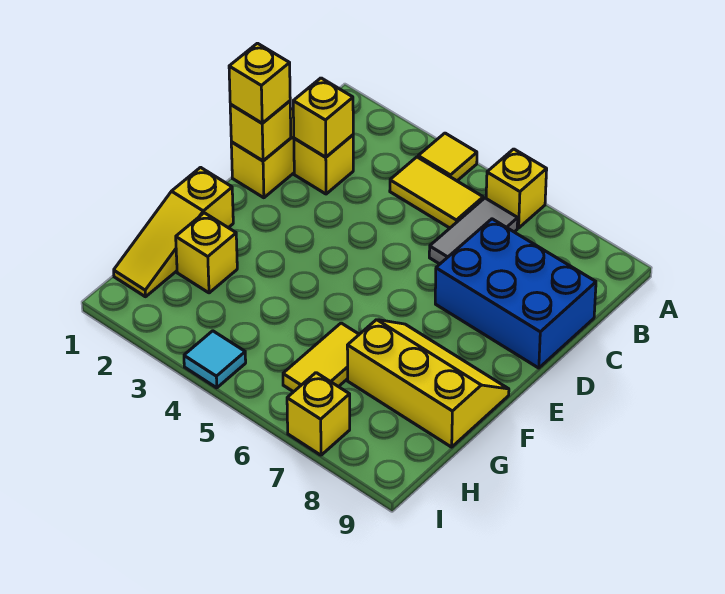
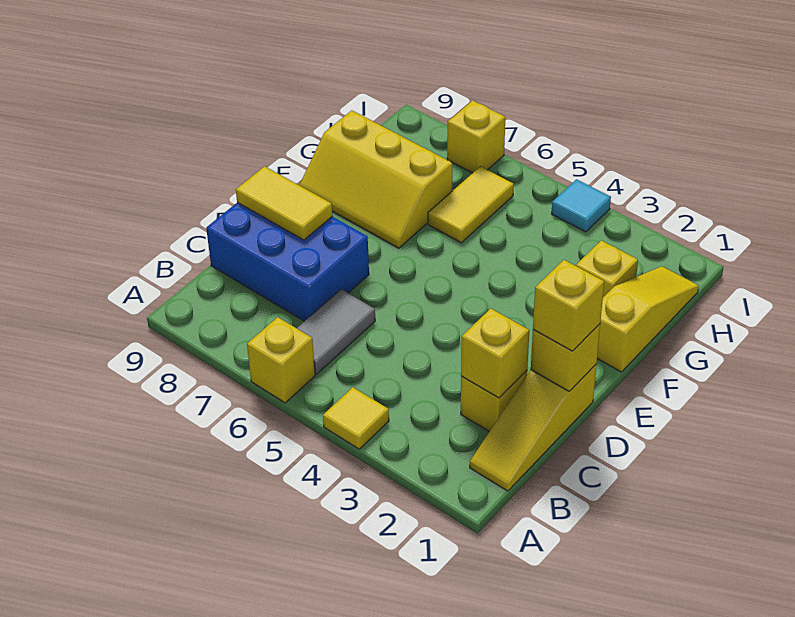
yellow tile B4:B5 level 1 -> yellow tile D8:D9 level 2

